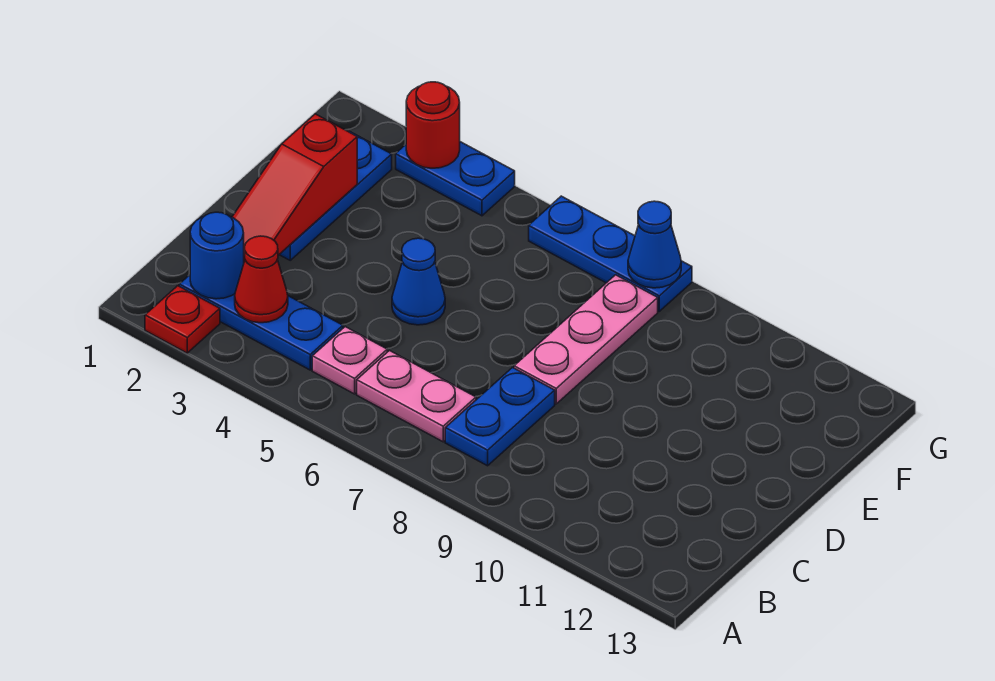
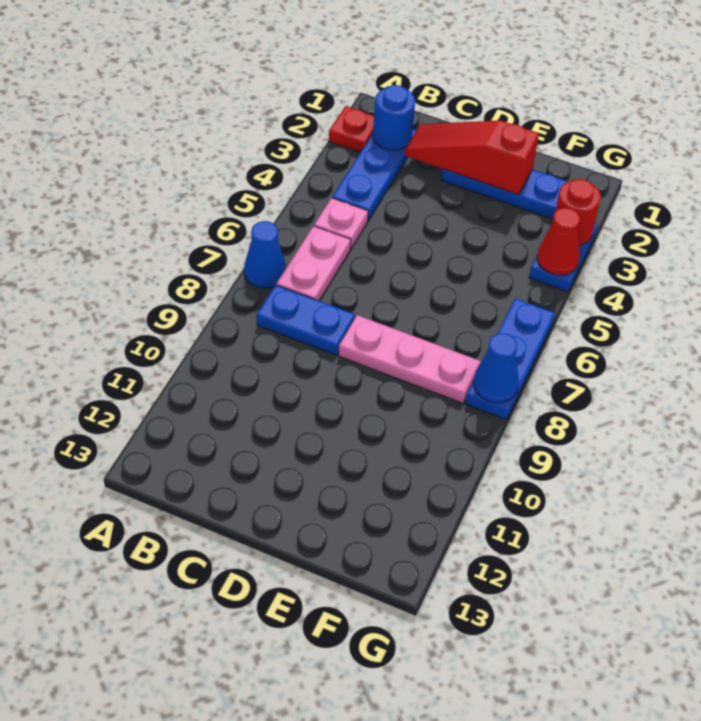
red cone B3 level 2 -> red cone G4 level 2
blue cone D5 level 1 -> blue cone A7 level 1

